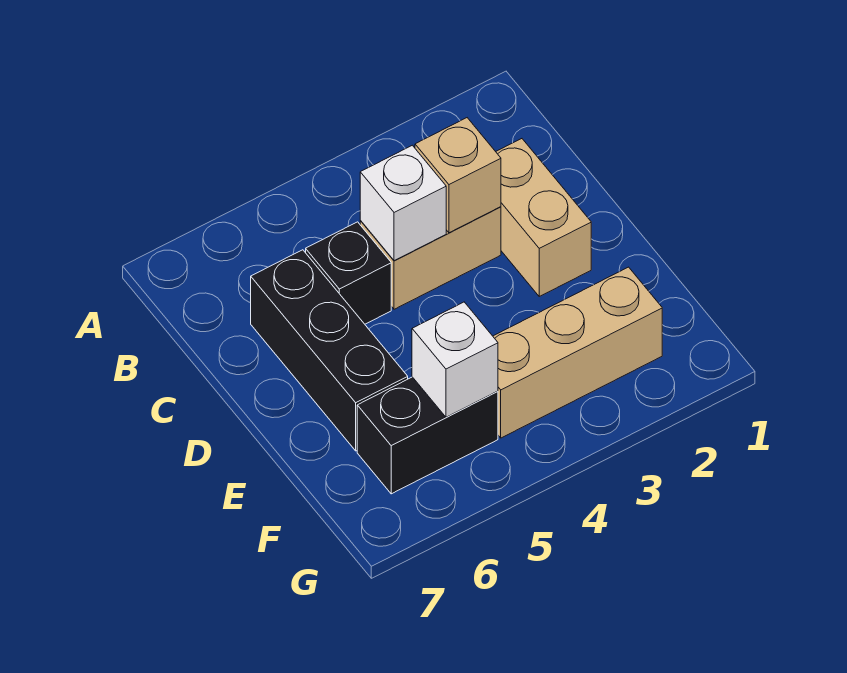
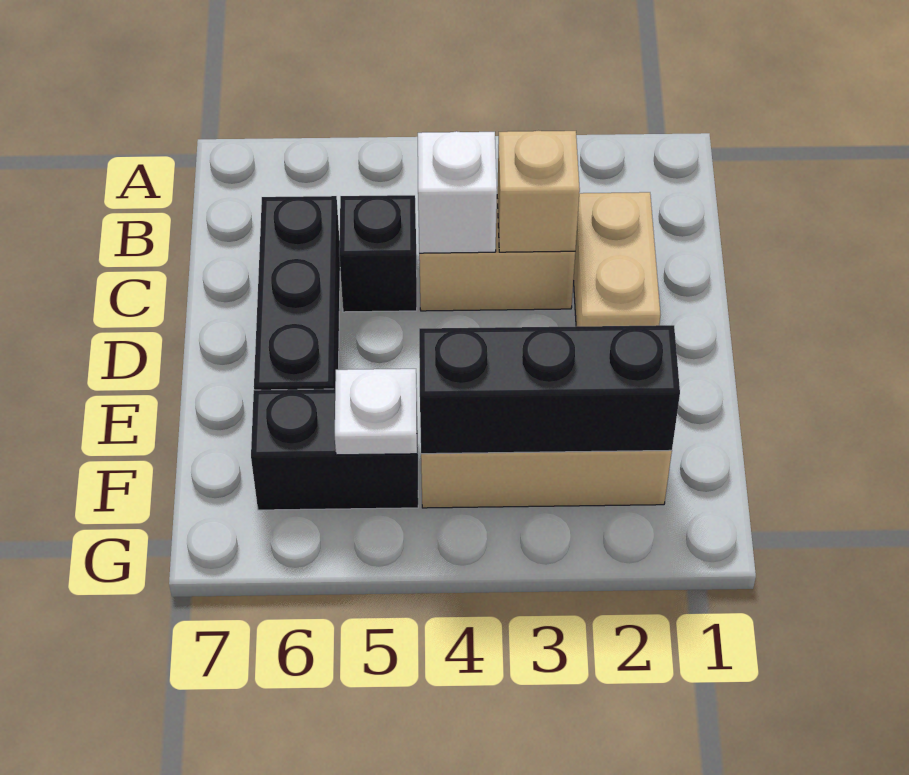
none -> black brick F2:F4 level 2
white brick F5 level 2 -> white plate F5 level 2

